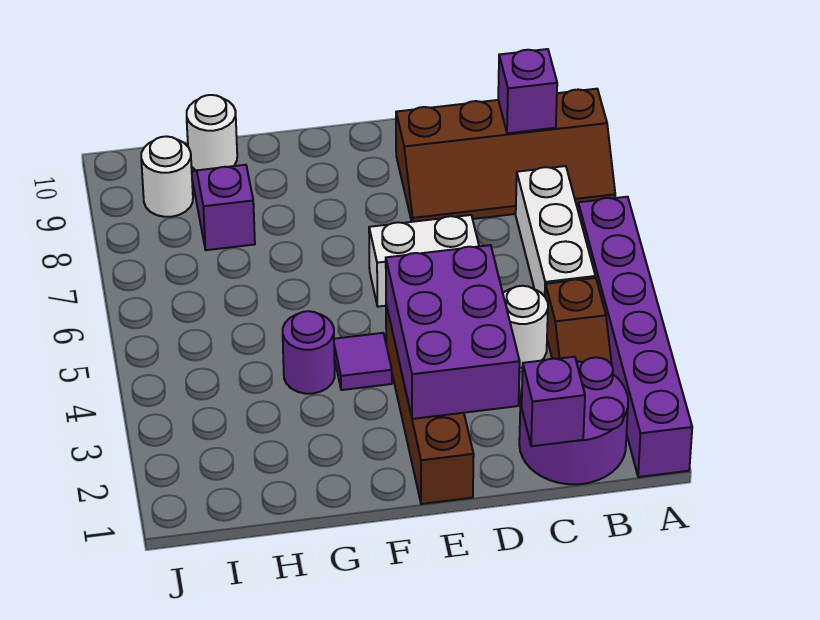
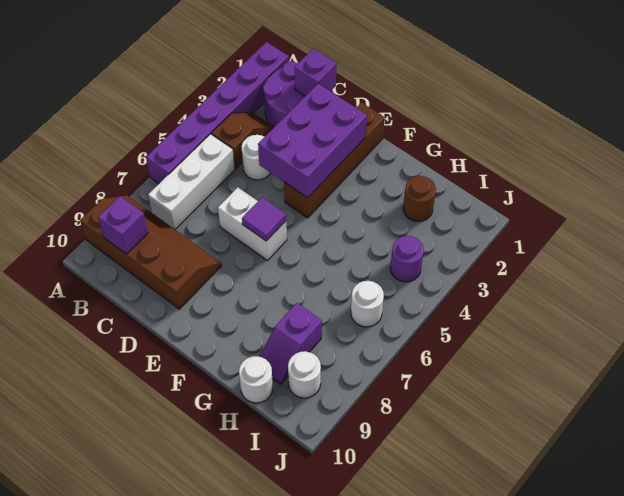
purple tile F4 level 1 -> purple tile E6 level 2
purple round brick G4 level 1 -> purple round brick I4 level 1
none -> brown round brick H2 level 1
none -> white round brick I6 level 1

